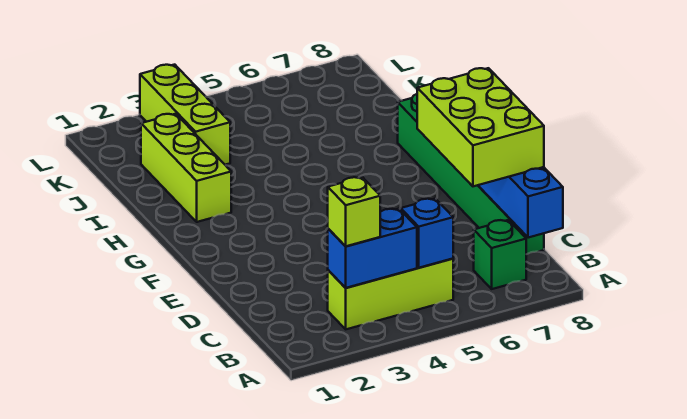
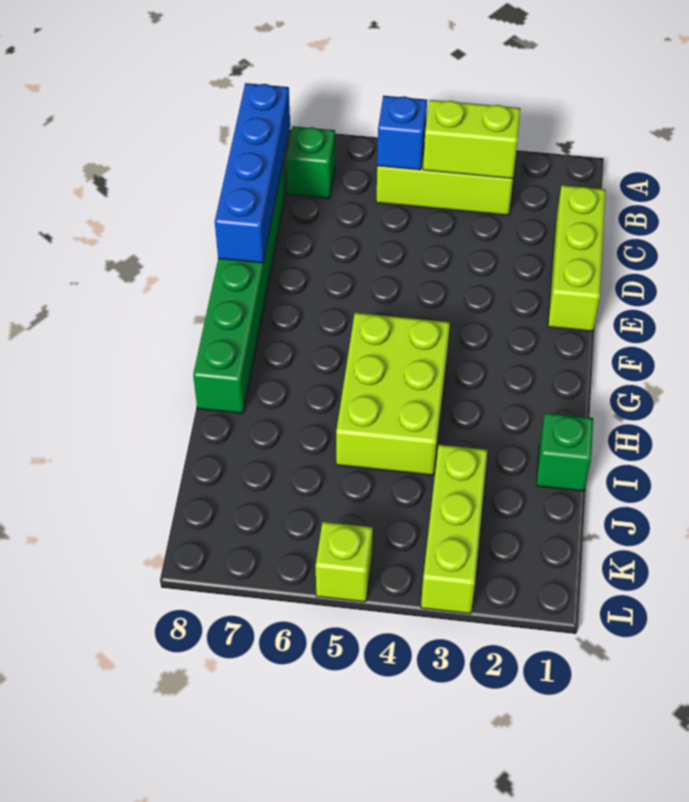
blue brick B3:B4 level 2 -> lime brick B3:B4 level 2
lime brick B3 level 3 -> lime brick L5 level 1
lime brick C7:E8 level 3 -> lime brick G4:I5 level 1
lime brick H2:J2 level 1 -> lime brick C1:E1 level 1
none -> green brick I1 level 1

